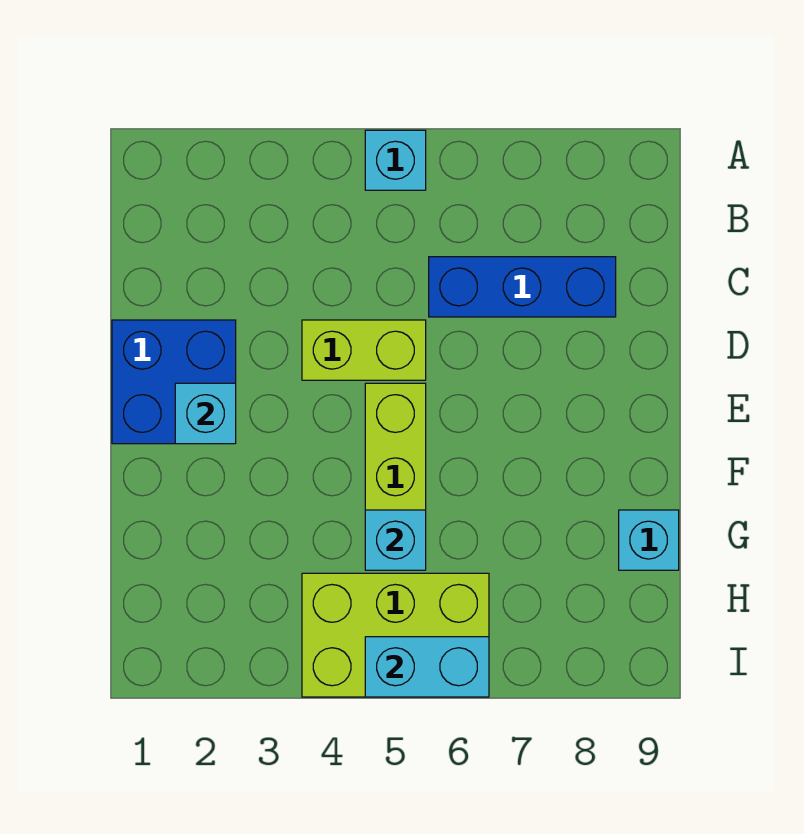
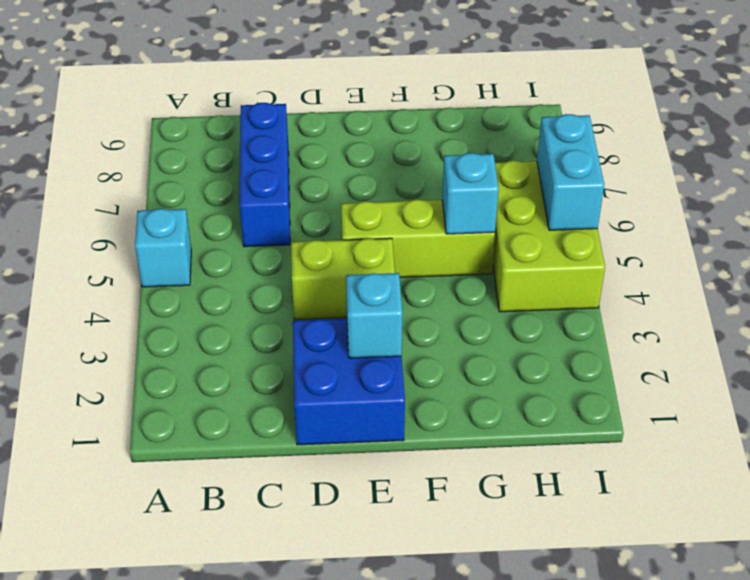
lime brick D4:D5 level 1 -> lime brick D4:E4 level 1
cyan brick G9 level 1 -> none

